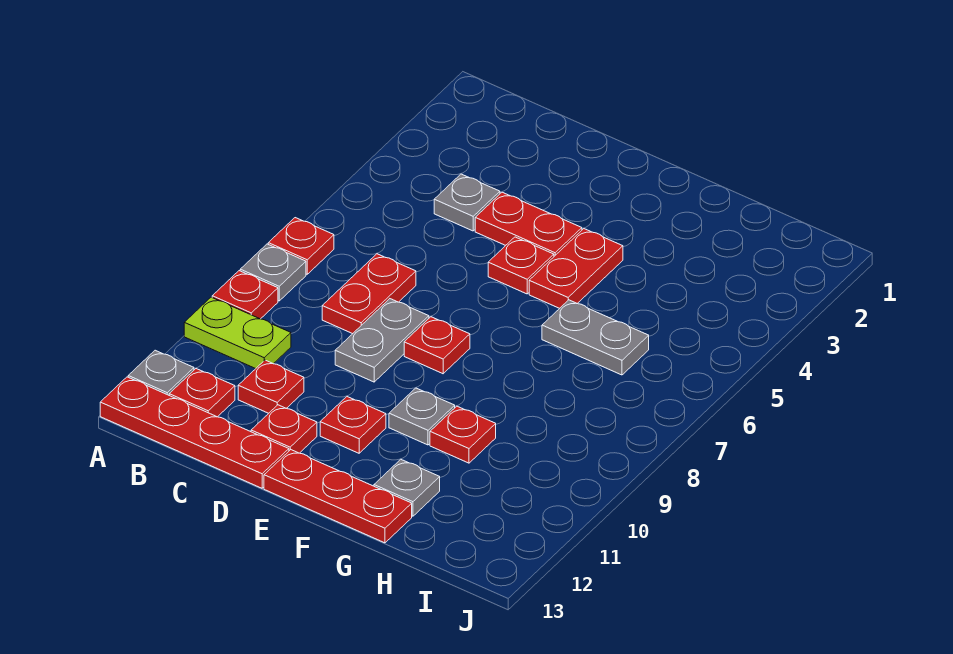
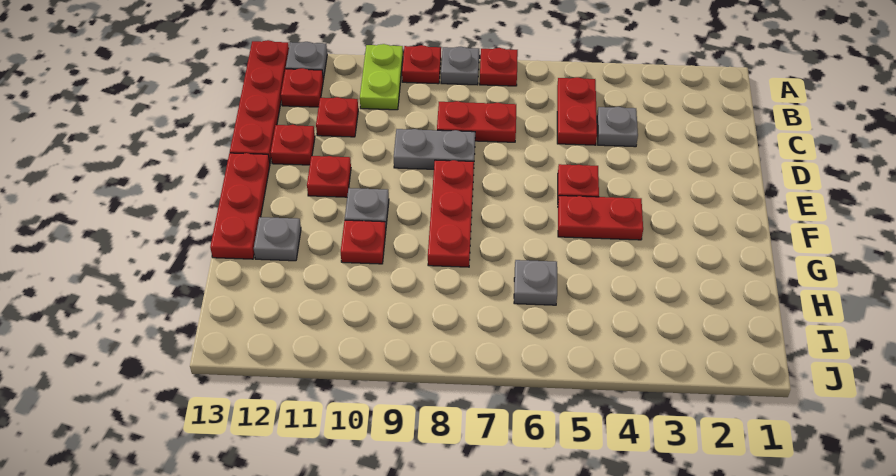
red plate D4:E4 level 1 -> red plate B5:C5 level 1
red plate E8 level 1 -> red plate E8:G8 level 1
grey plate G6:H6 level 1 -> grey plate H6 level 1

